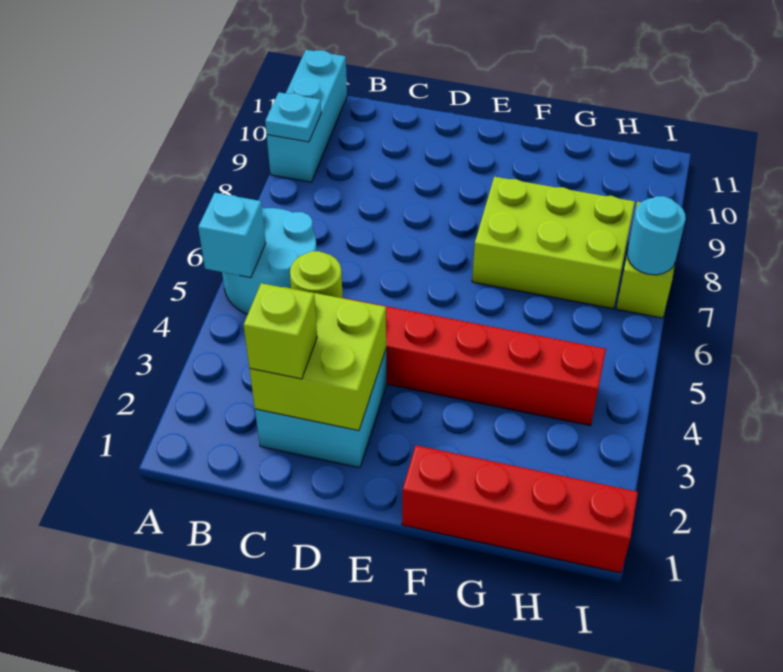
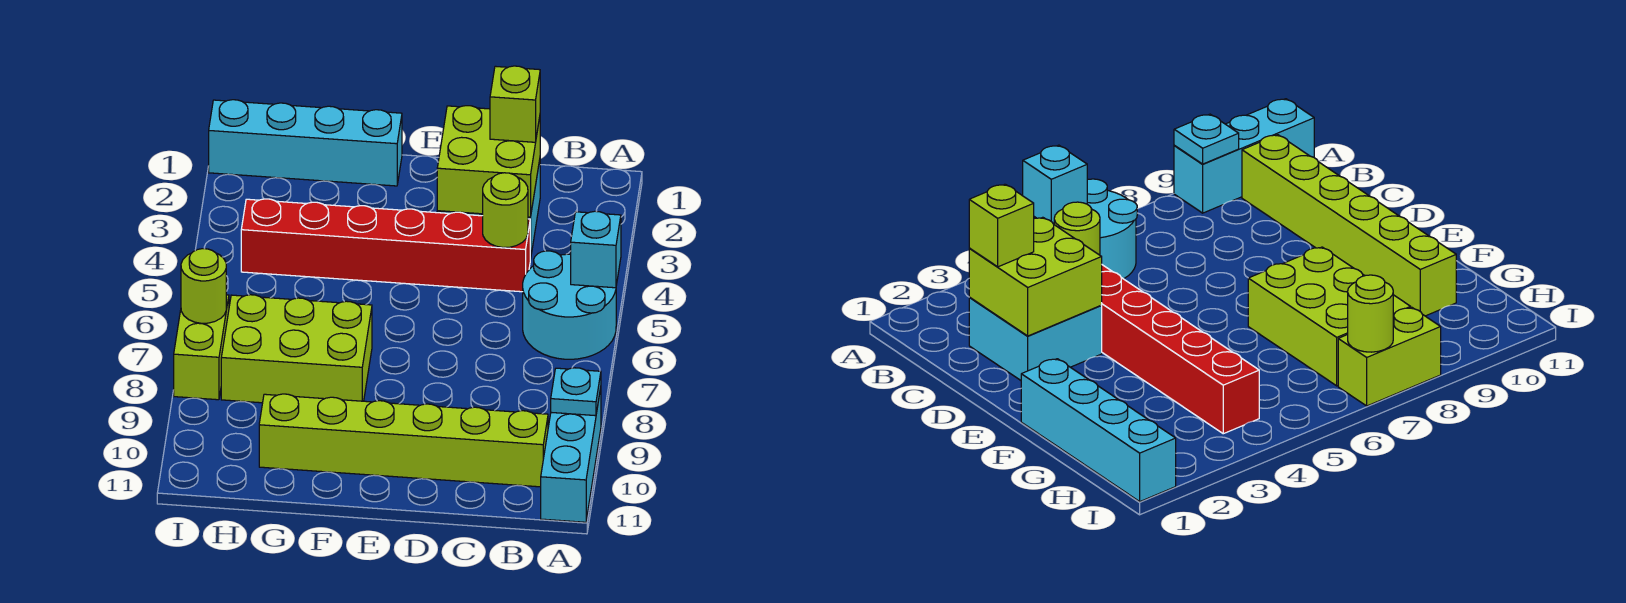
none -> lime brick B10:G10 level 1
red brick F1:I1 level 1 -> cyan brick F1:I1 level 1
cyan round brick I7 level 2 -> lime round brick I7 level 2

